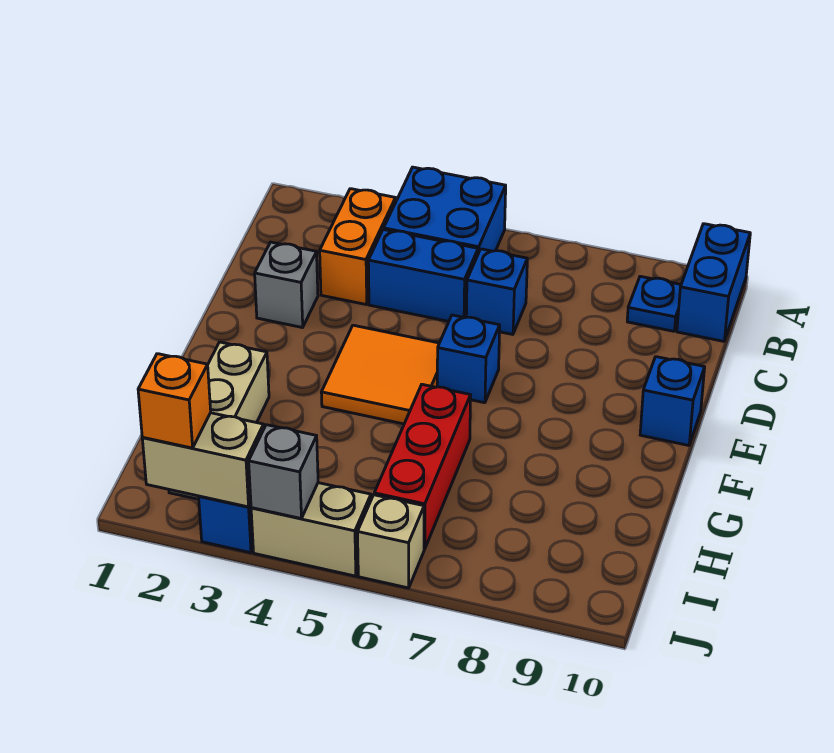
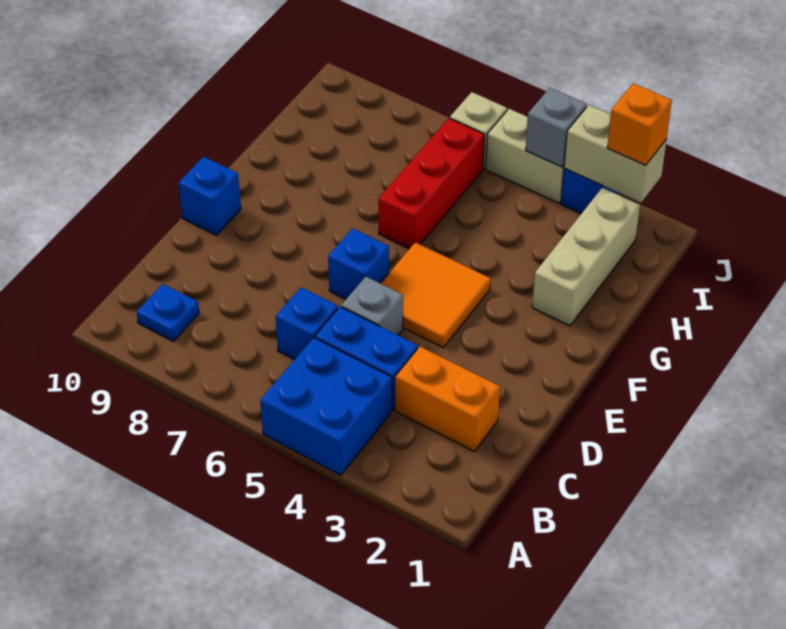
blue brick A10:B10 level 1 -> none
orange brick B3:C3 level 1 -> orange brick C2:C3 level 1
grey brick D2 level 1 -> grey brick D5 level 1

